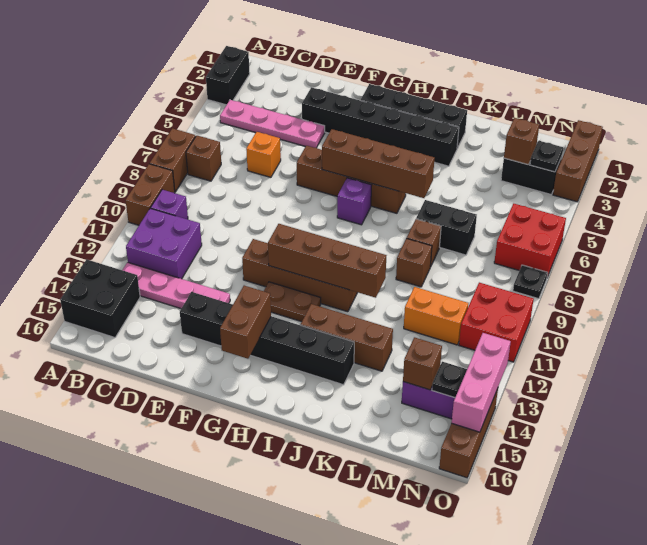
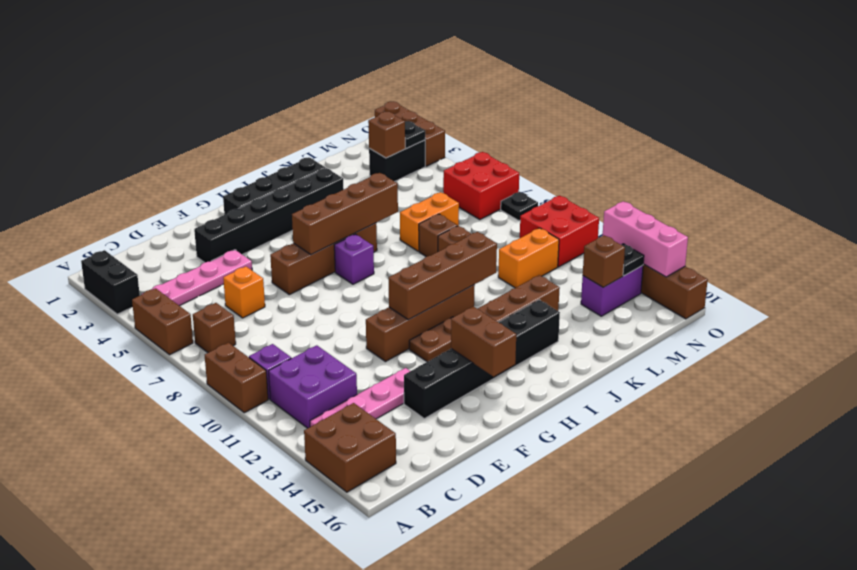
brown brick A7:A8 level 1 -> brown brick A5:A6 level 1
black brick A14:B15 level 1 -> brown brick A14:B15 level 1
black brick K7:L7 level 1 -> orange brick K7:L7 level 1

